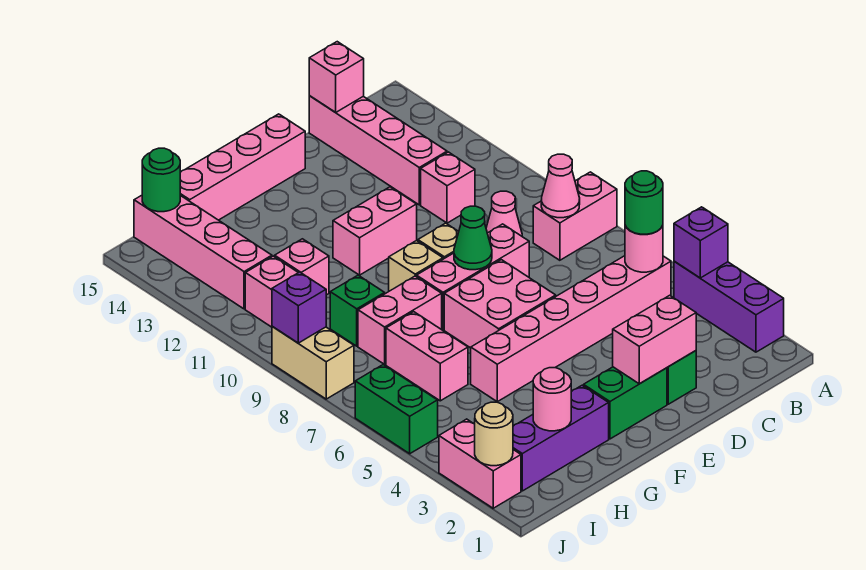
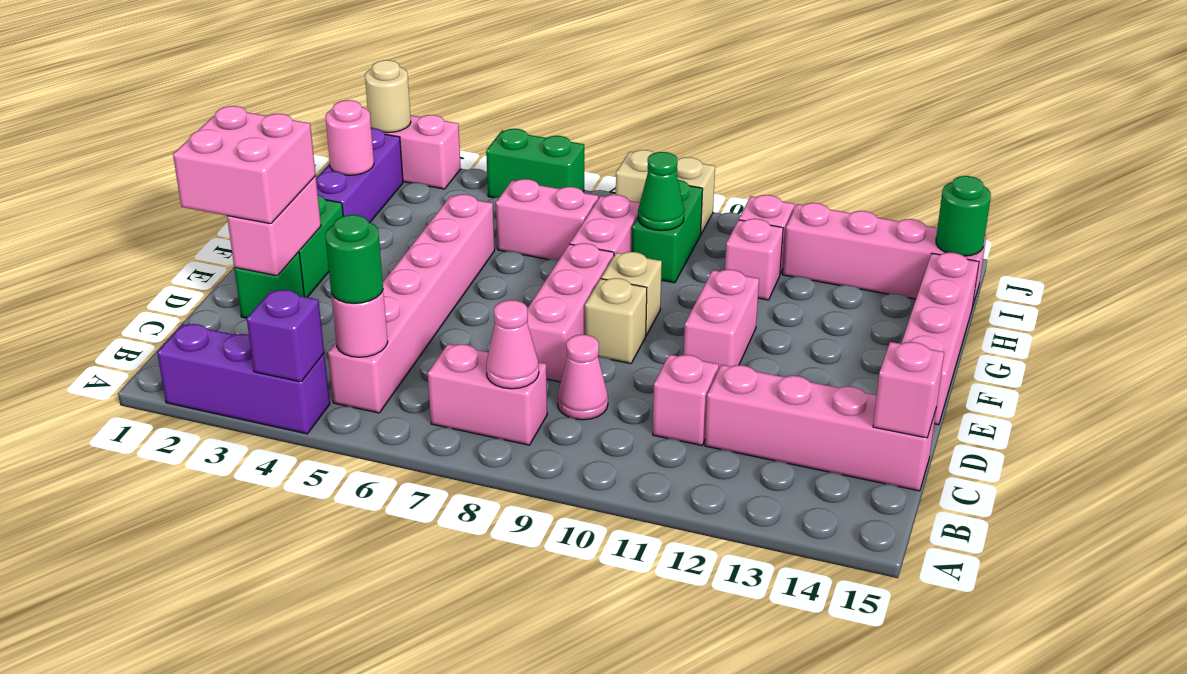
pink brick A8:B8 level 1 -> pink brick B7:B8 level 1
pink brick E6:F7 level 1 -> pink brick D1:E2 level 3
green cone E8 level 2 -> green cone H9 level 2
green brick H9 level 1 -> green brick H9:I9 level 1
purple brick J9 level 2 -> none

